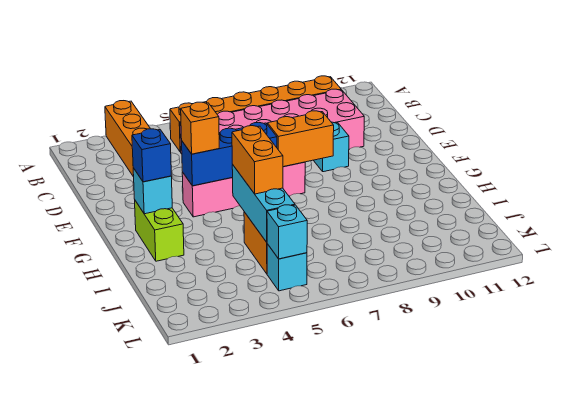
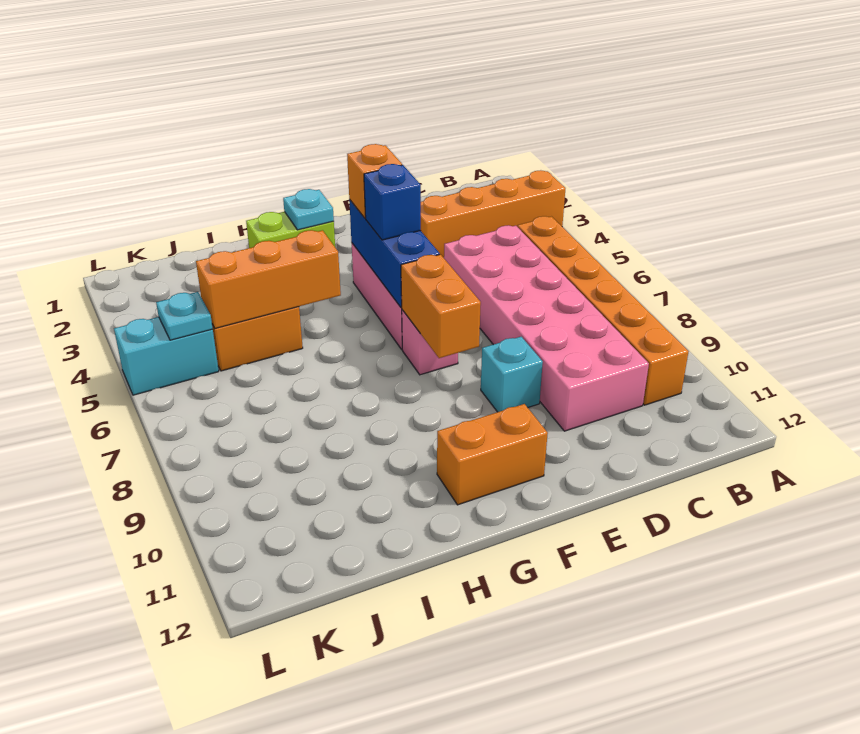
cyan brick G2 level 2 -> cyan plate G2 level 2
blue brick G2 level 3 -> blue brick F5 level 3
cyan brick H5:J5 level 2 -> orange brick H5:J5 level 2
orange brick H5:I5 level 3 -> orange brick F11:G11 level 1
cyan brick K5 level 1 -> cyan brick K5:L5 level 1
cyan brick K5 level 2 -> cyan plate K5 level 2

